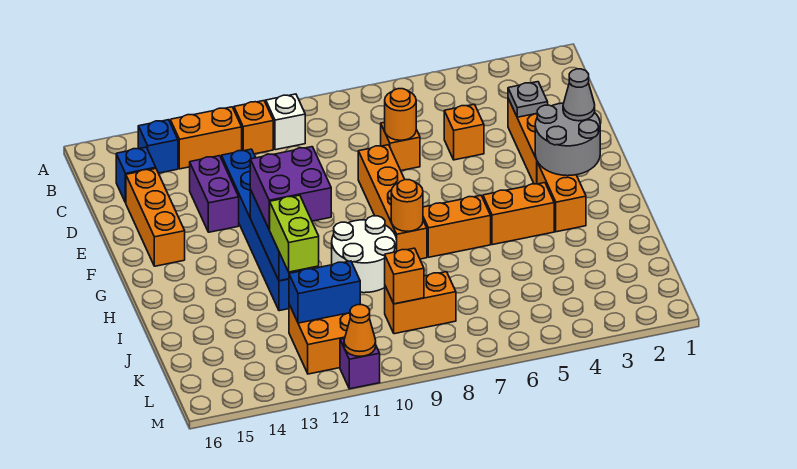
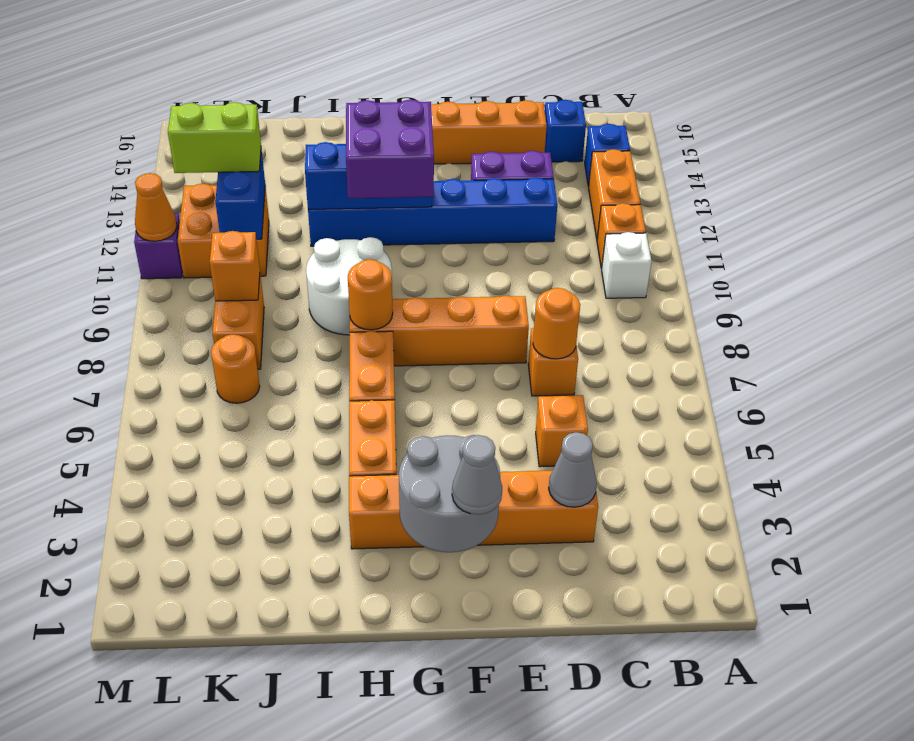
grey plate D3 level 2 -> grey cone D3 level 2
lime brick I12:J12 level 3 -> lime brick K12:L12 level 3
none -> orange round brick K7 level 1

